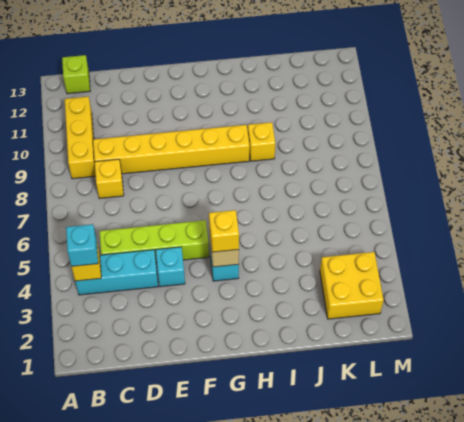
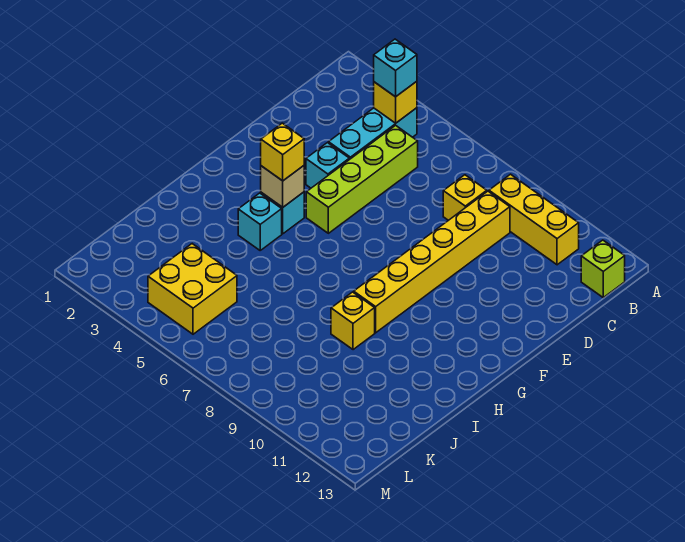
none -> cyan brick H4 level 1
yellow brick K2:L3 level 1 -> yellow brick K4:L5 level 1

